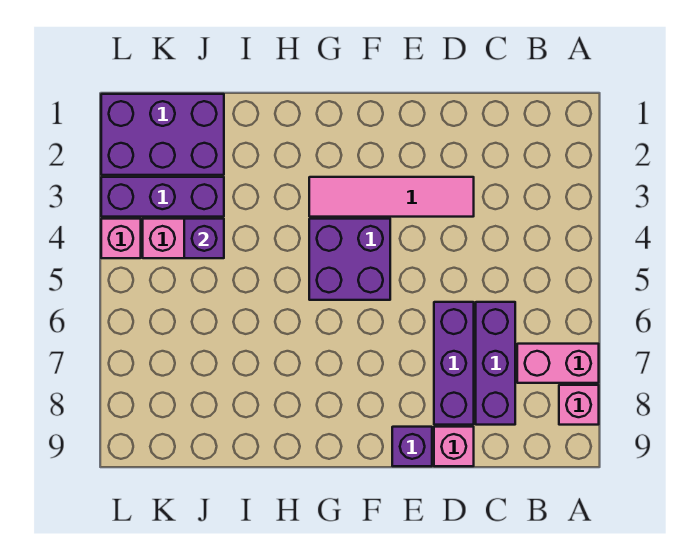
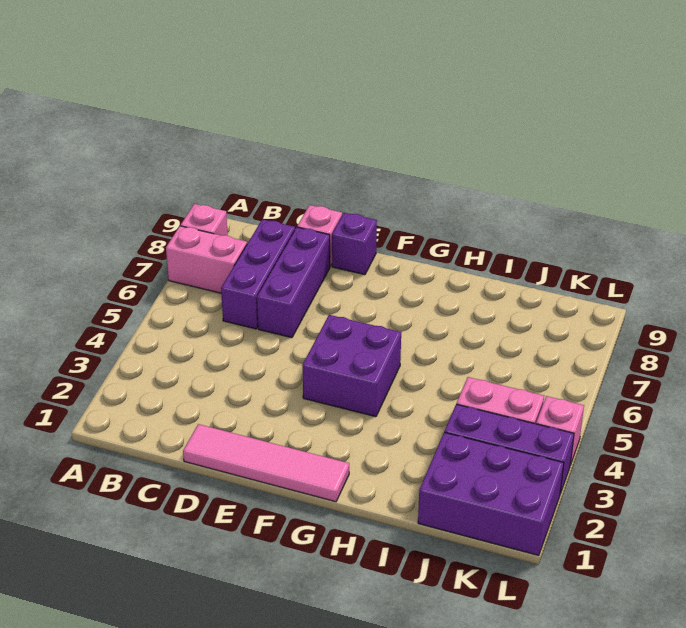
pink tile D3:G3 level 1 -> pink tile D1:G1 level 1
purple brick J4 level 2 -> none

